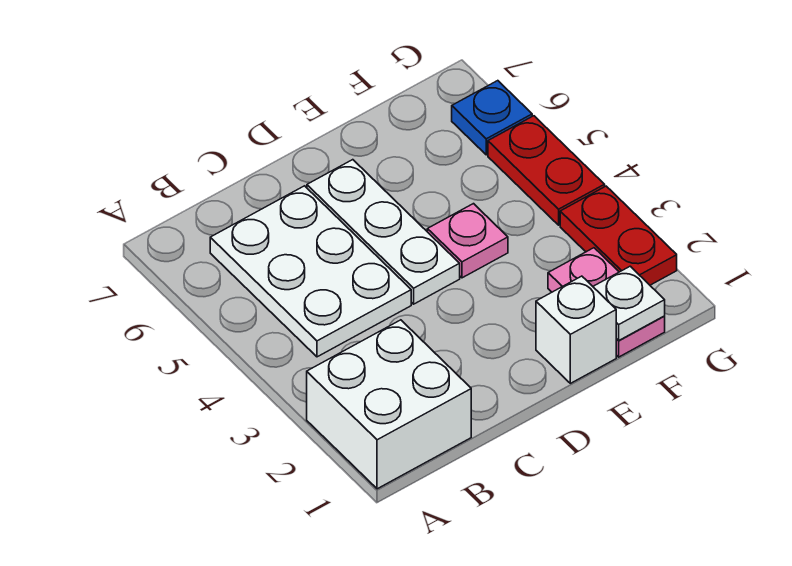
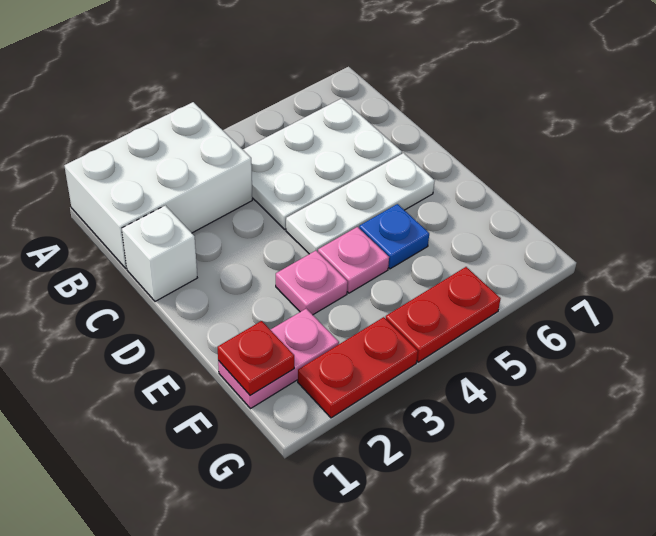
white brick A1:B2 level 1 -> white brick A1:B3 level 1
white brick E1 level 1 -> white brick C1 level 1
none -> pink plate E3 level 1
white plate F1 level 2 -> red plate F1 level 2
blue plate G6 level 1 -> blue plate E5 level 1

